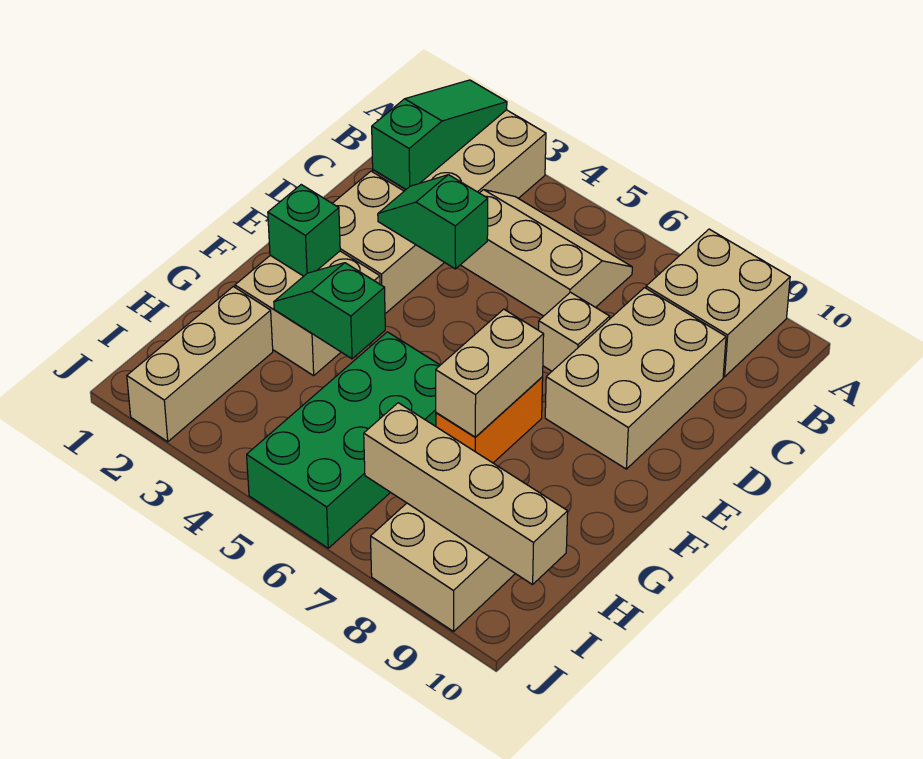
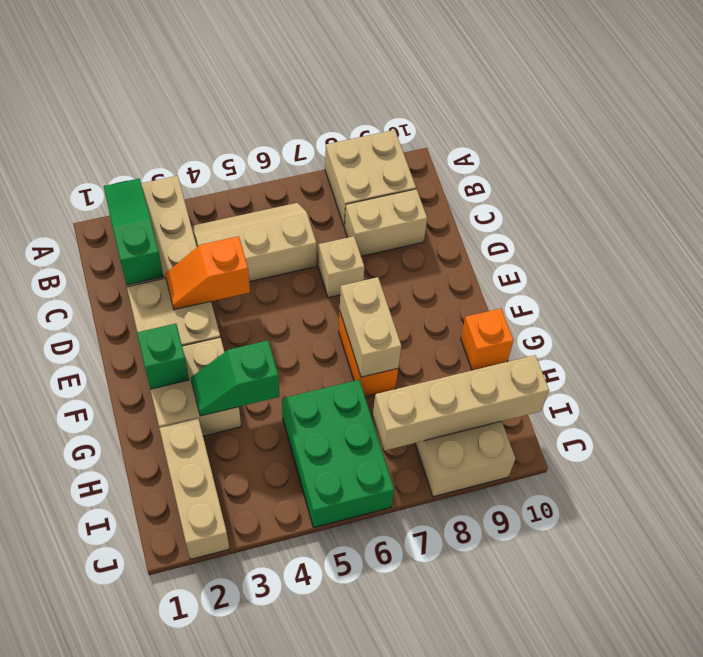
tan brick C8:E9 level 1 -> tan brick C8:C9 level 1
green slope D3:D4 level 2 top 4 -> orange slope D3:D4 level 2 top 4
green brick G5:J6 level 1 -> green brick H5:J6 level 1
none -> orange brick G10 level 1

